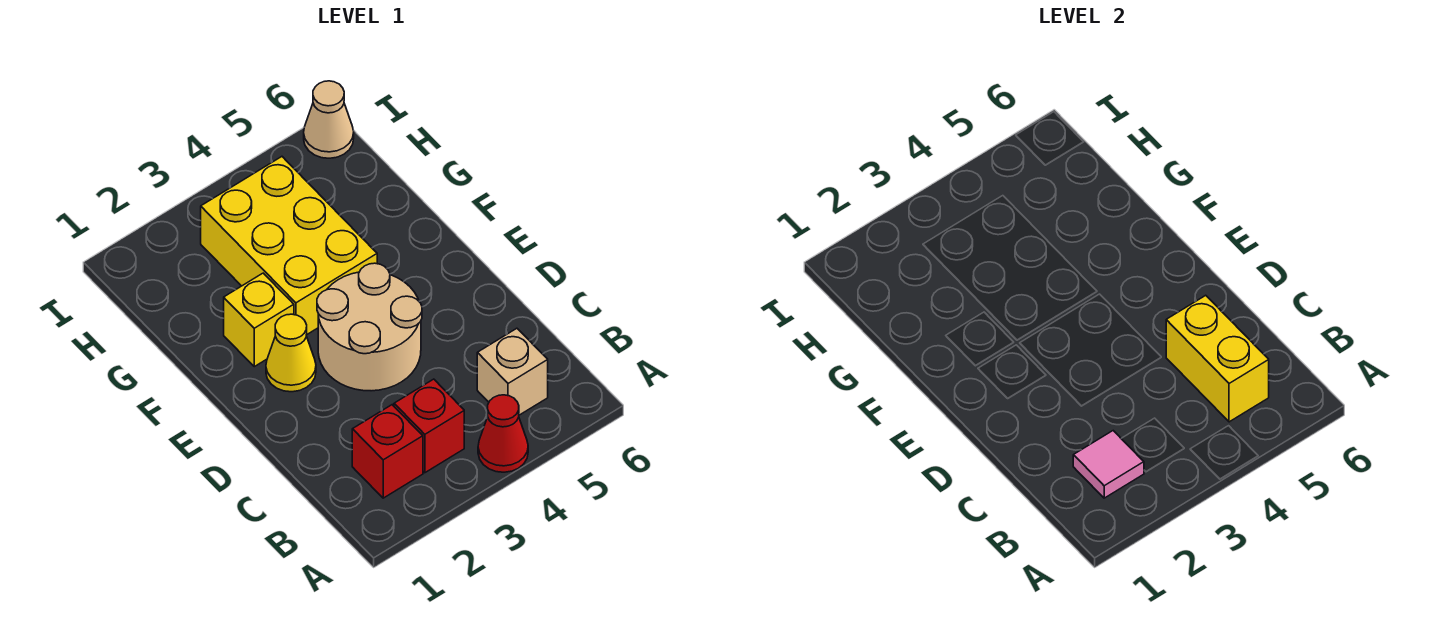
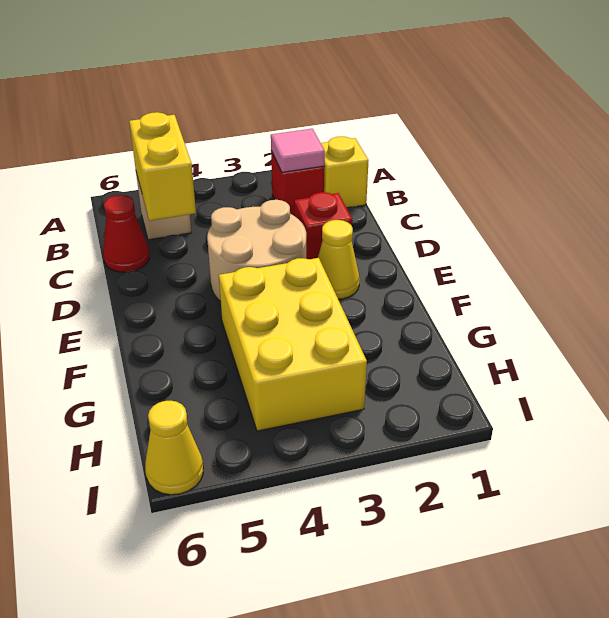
red cone A4 level 1 -> red cone C6 level 1
red brick B3 level 1 -> red brick D2 level 1
yellow brick F2 level 1 -> yellow brick B1 level 1
tan cone I6 level 1 -> yellow cone I6 level 1

